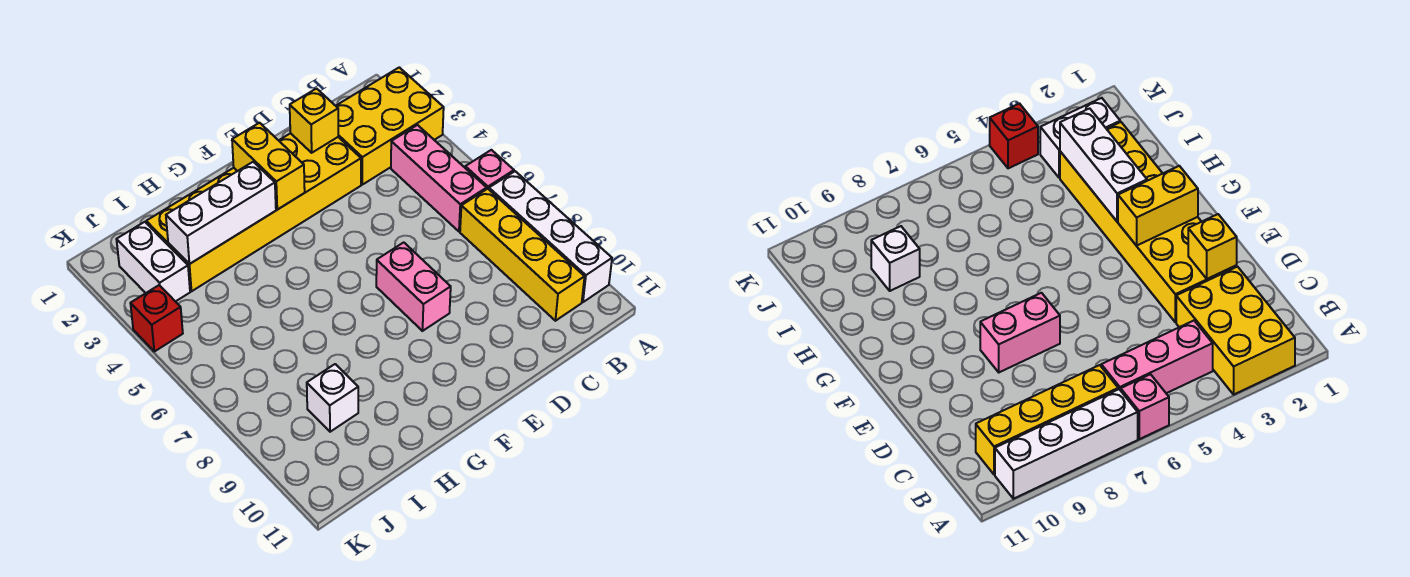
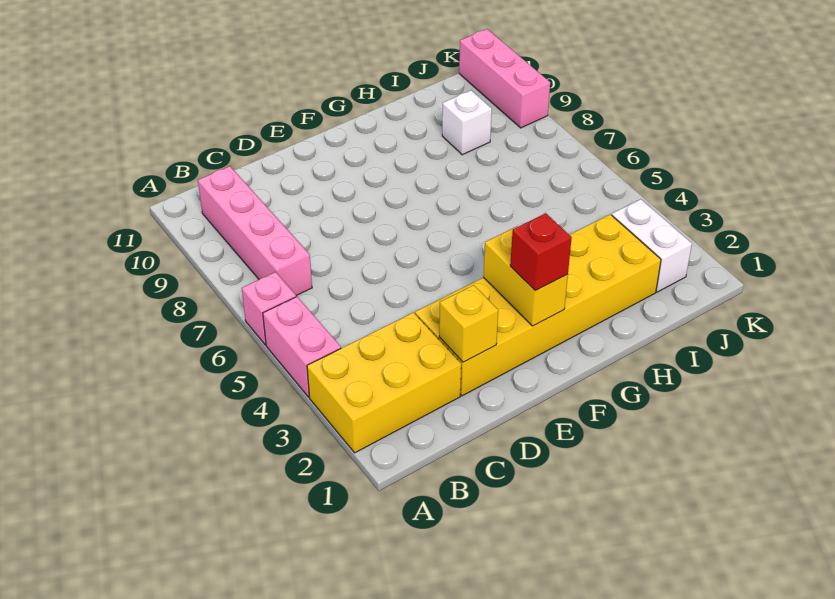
white brick A7:A10 level 1 -> none
pink brick B4:B6 level 1 -> pink brick K9:K11 level 1
yellow brick B7:B10 level 1 -> pink brick B7:B10 level 1
pink brick E7:E8 level 1 -> pink brick A4:A5 level 1
white brick G3:I3 level 2 -> none
red brick K4 level 1 -> red brick F2 level 3

